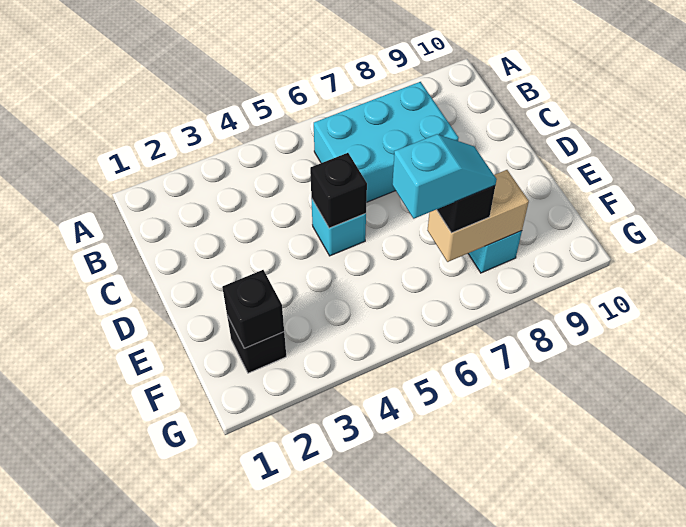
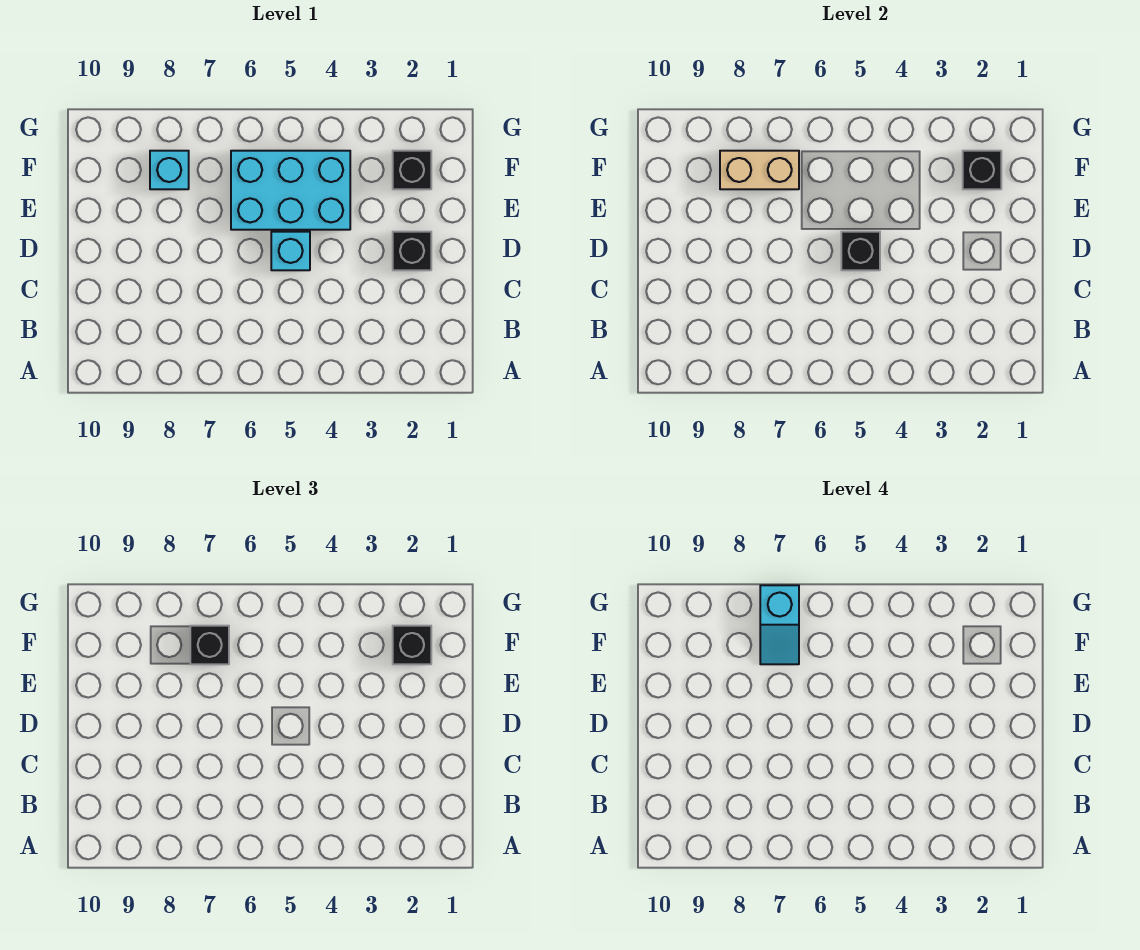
cyan brick B6:C8 level 1 -> cyan brick E4:F6 level 1
none -> black brick D2 level 1
none -> black brick F2 level 3
cyan slope F6:F7 level 4 top 6 -> cyan slope F7:G7 level 4 top G

